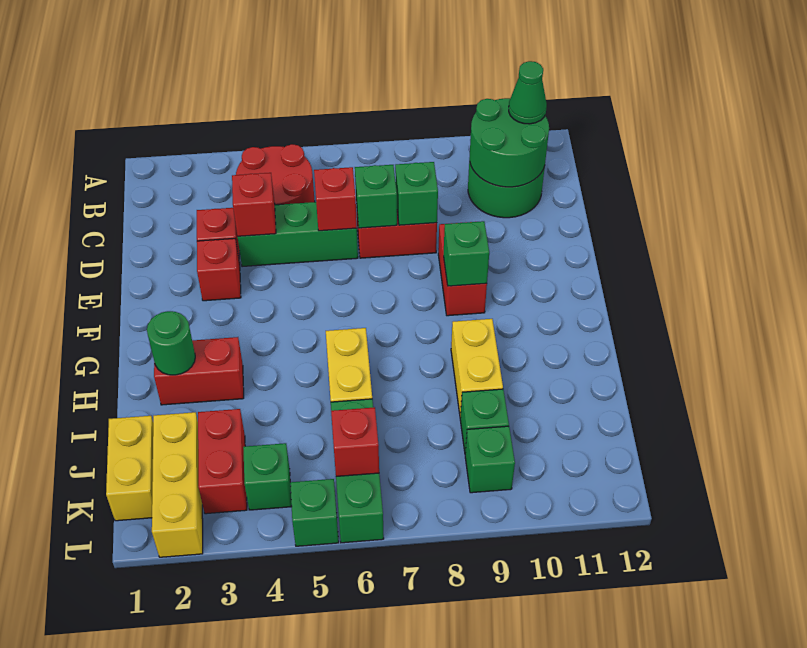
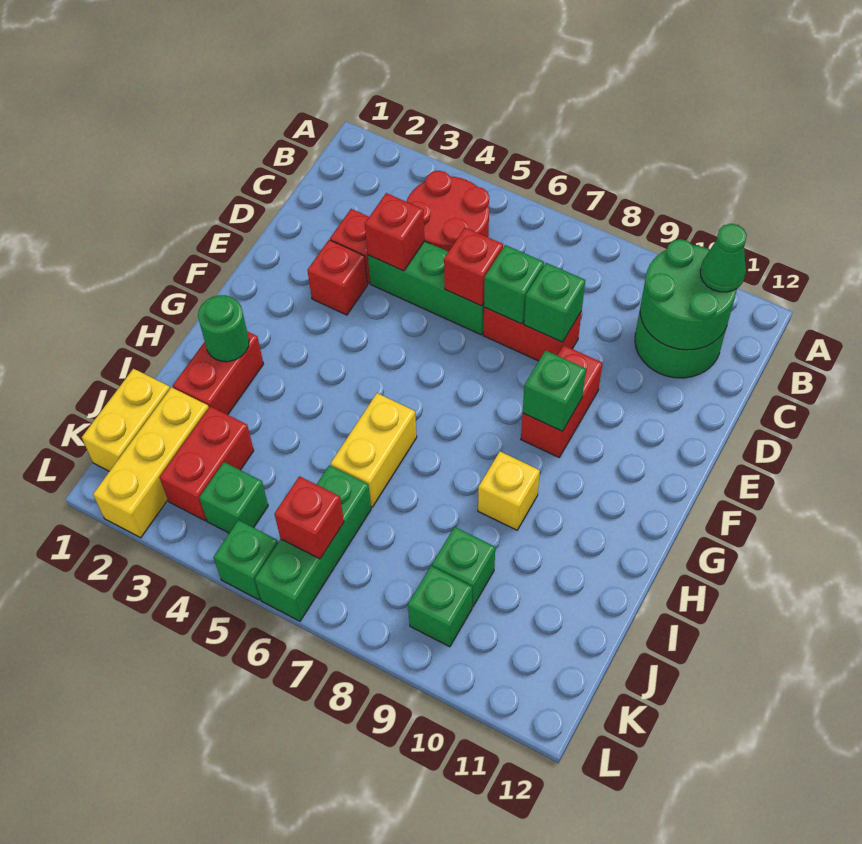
red brick H2:H3 level 1 -> red brick H2:I2 level 1
yellow brick H9:I9 level 1 -> yellow brick H9 level 1

